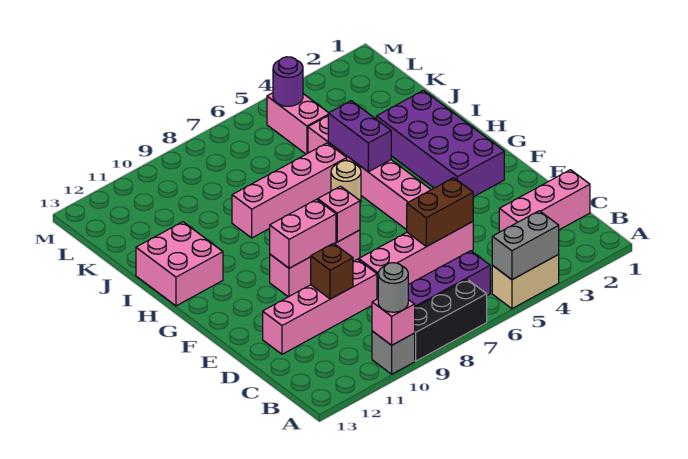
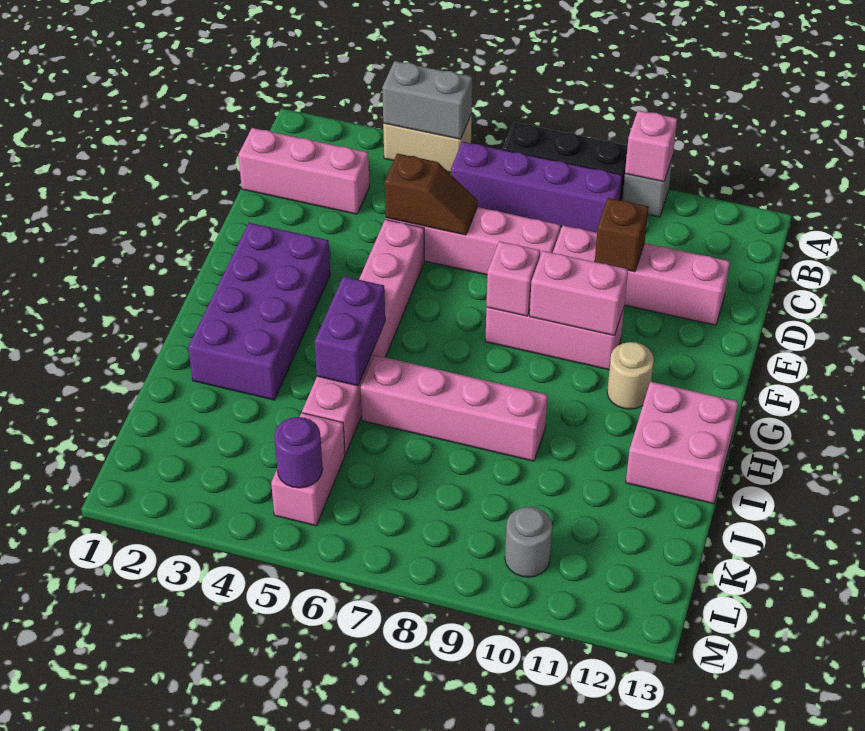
grey round brick A10 level 3 -> grey round brick L10 level 1
brown brick D5:D6 level 2 -> brown slope D5:D6 level 2 top 5
tan round brick H6 level 1 -> tan round brick G11 level 1

